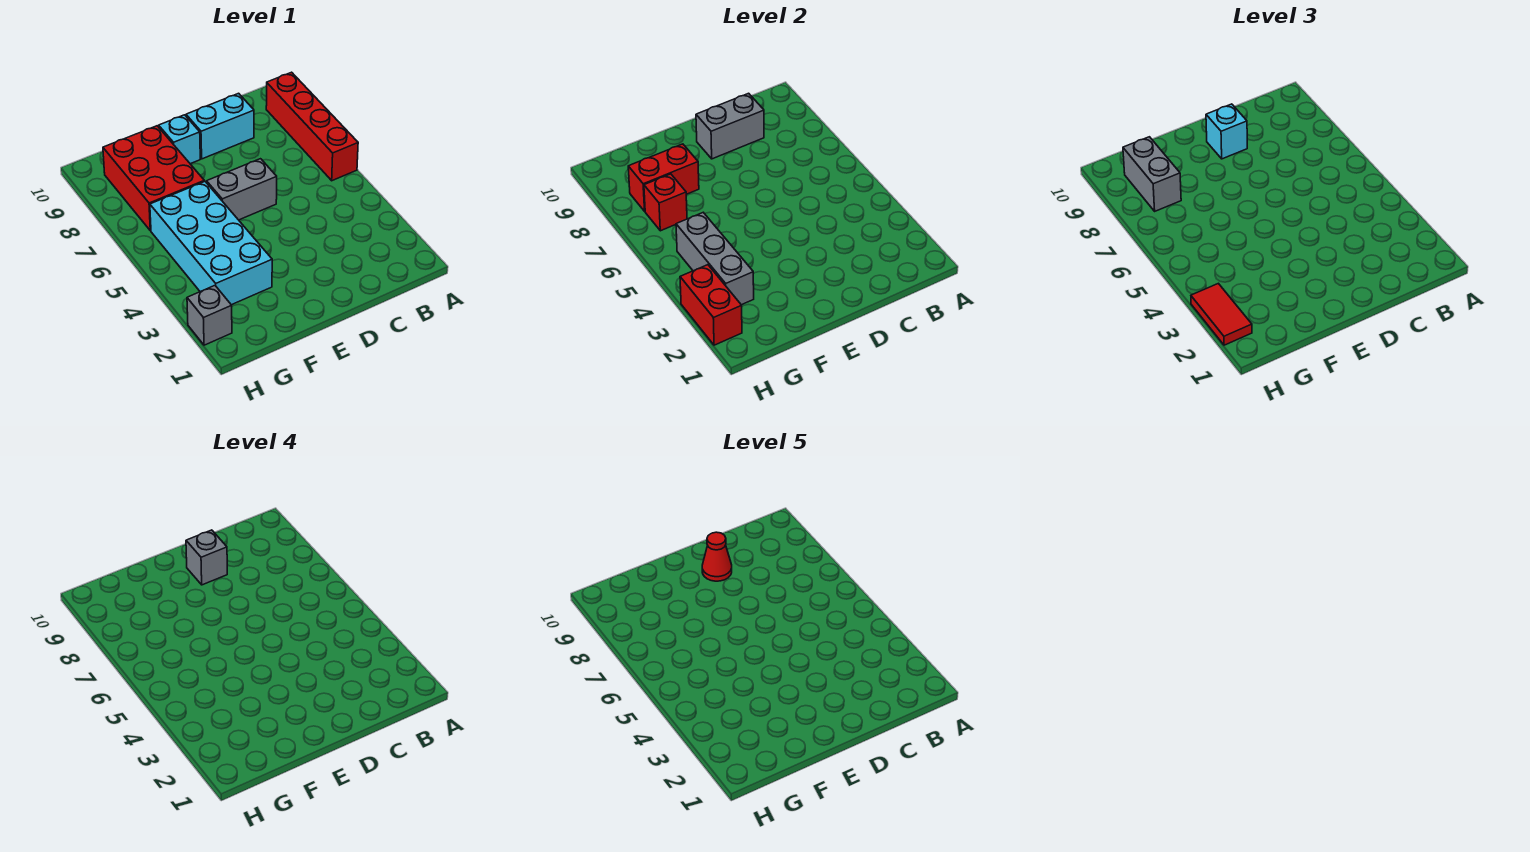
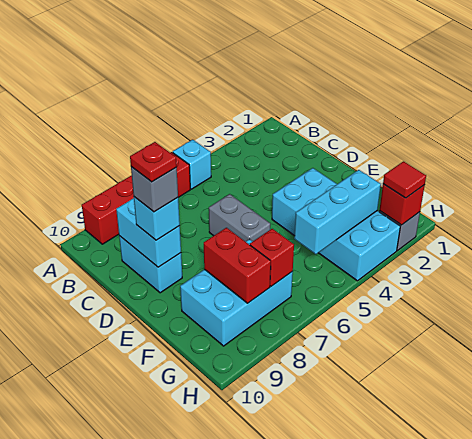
grey brick C9:D9 level 2 -> cyan brick C9:D9 level 2
red cone D9 level 5 -> red plate D9 level 5
cyan brick E9 level 1 -> cyan brick A5 level 1
cyan brick F3:G6 level 1 -> cyan brick E3:H4 level 1
red brick F7:G9 level 1 -> cyan brick F7:G9 level 1
grey brick G3:G5 level 2 -> cyan brick G3:G5 level 2
grey brick G8:G9 level 3 -> none
red brick H2:H3 level 2 -> red brick H2 level 2
red tile H2:H3 level 3 -> red tile H2 level 3

